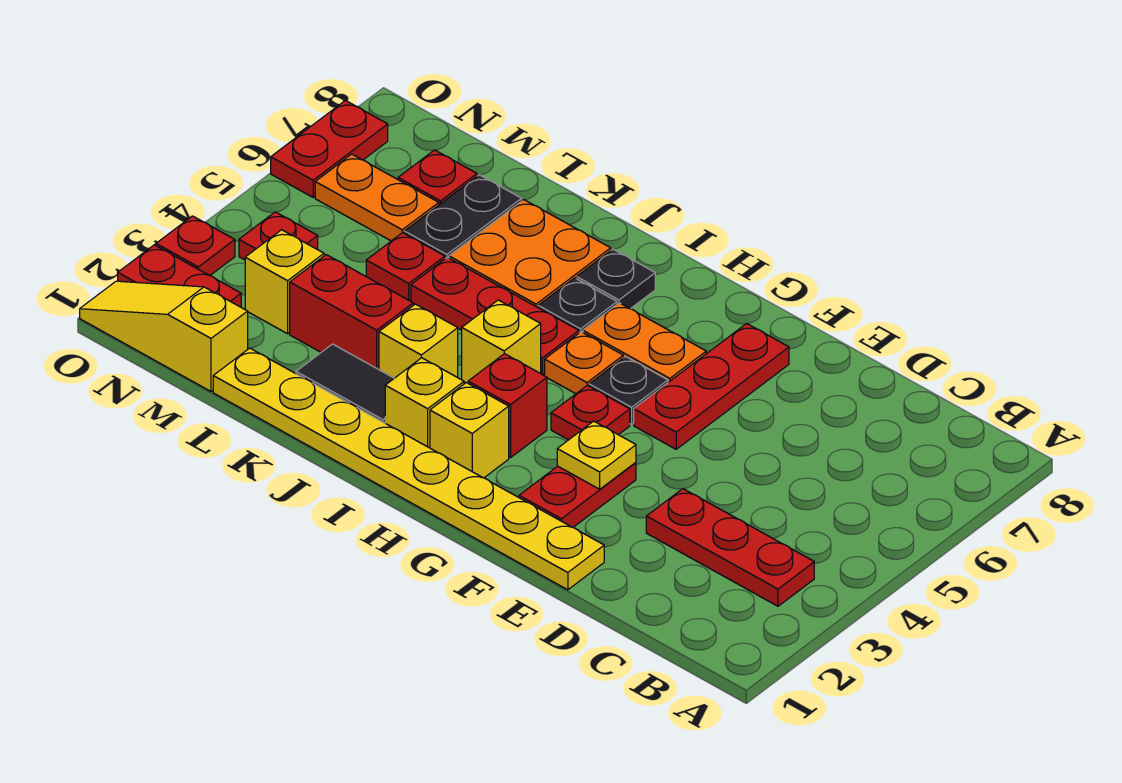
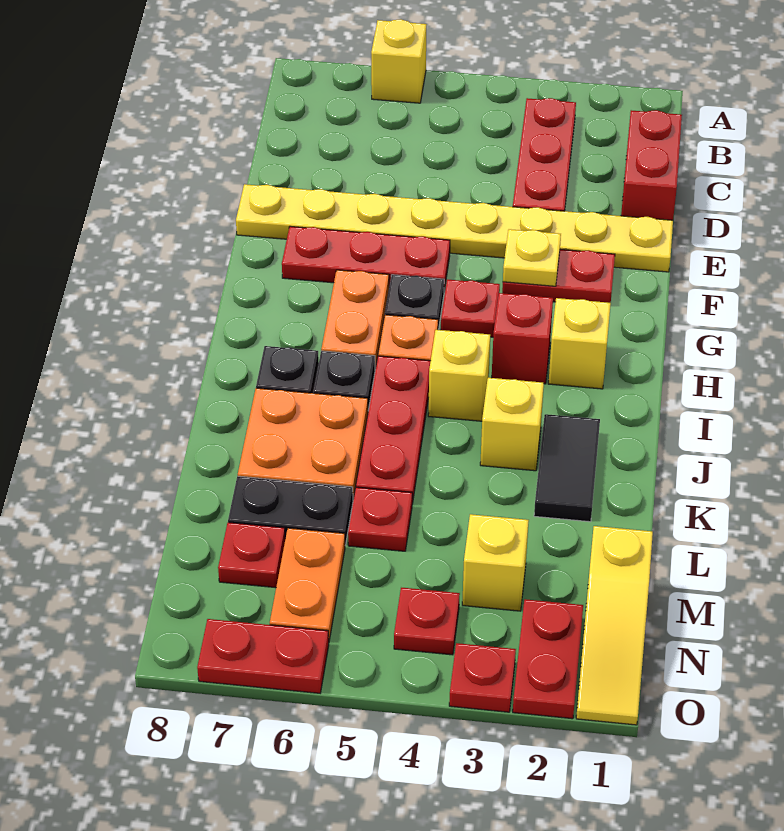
yellow plate E1:L1 level 1 -> yellow plate E1:E8 level 1
yellow brick I2 level 1 -> yellow brick A6 level 1
red brick K3:L3 level 1 -> red brick C1:D1 level 1

